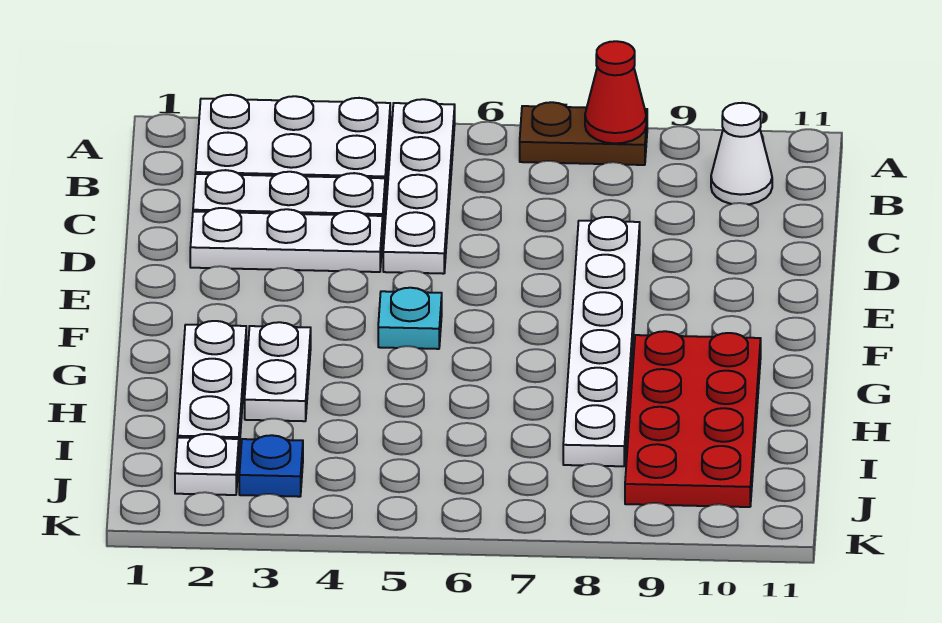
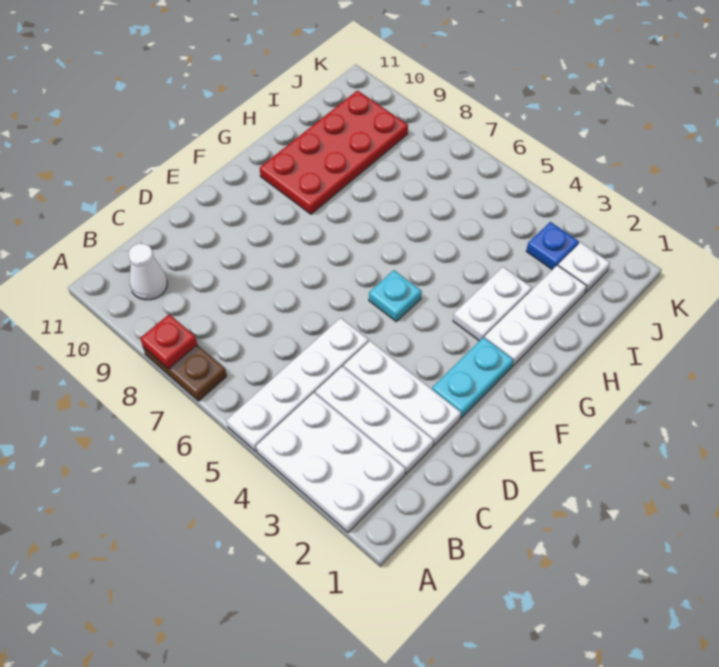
red cone A8 level 2 -> red plate A8 level 2
white plate D8:I8 level 1 -> none
none -> cyan plate E2:F2 level 1

